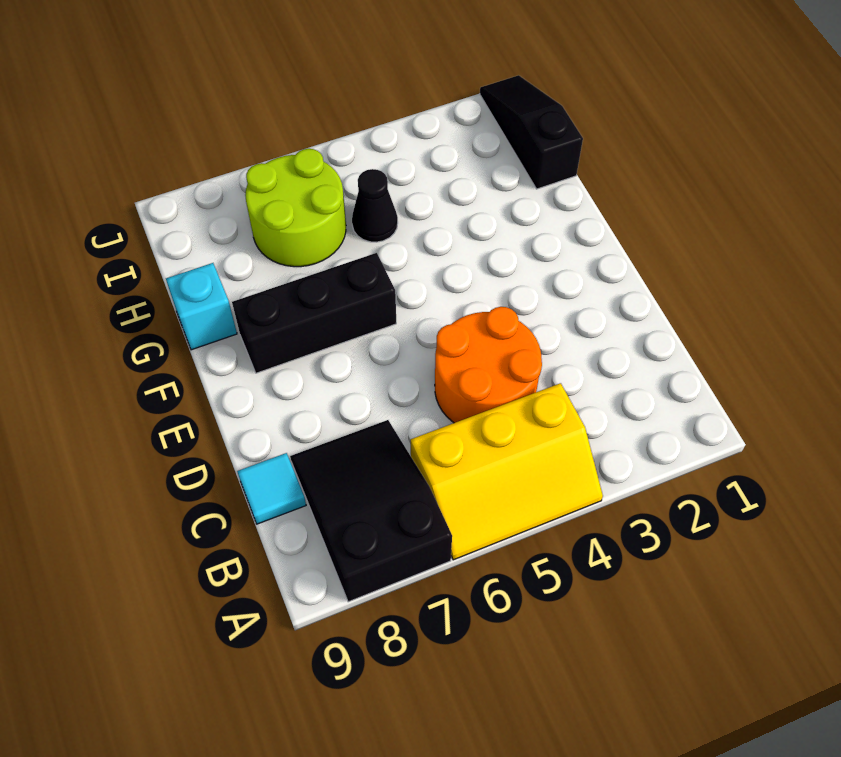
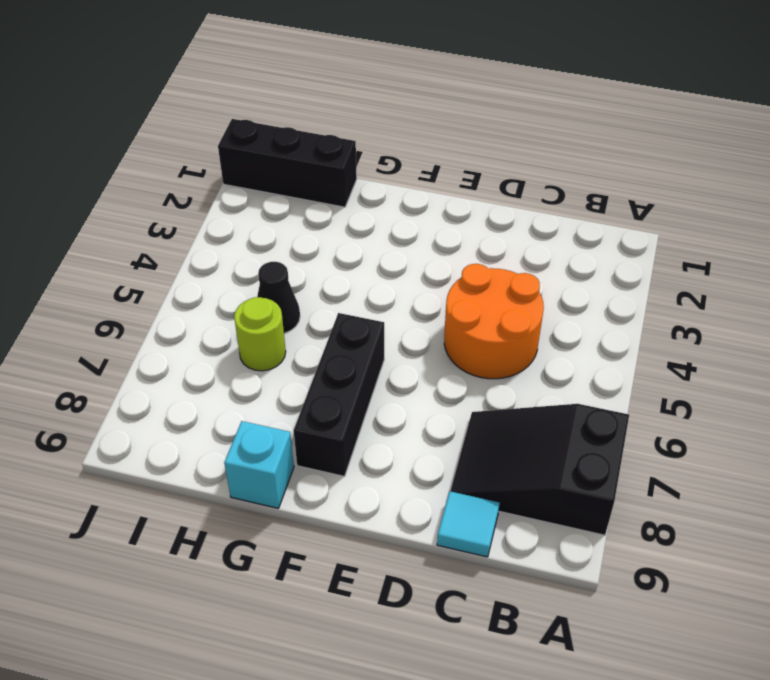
yellow slope A4:B6 level 1 top B -> none
black slope H1:J1 level 1 top H -> black brick H1:J1 level 1
lime round brick H6:I7 level 1 -> lime round brick H6 level 1

